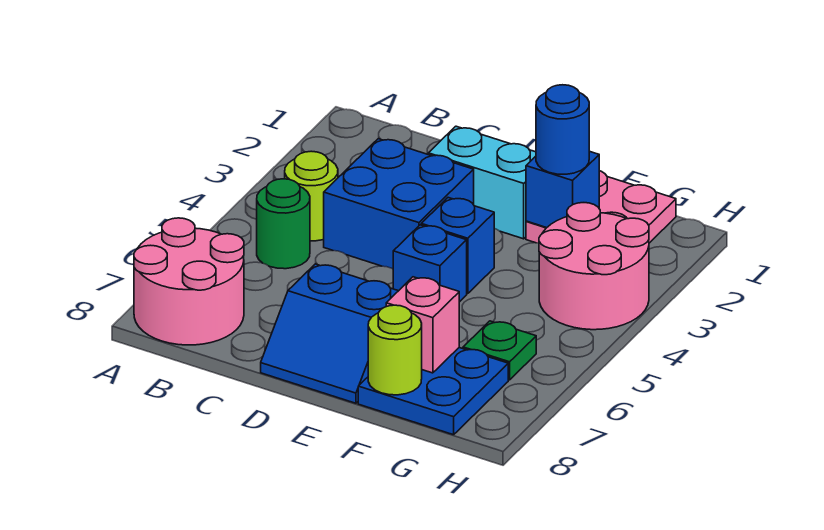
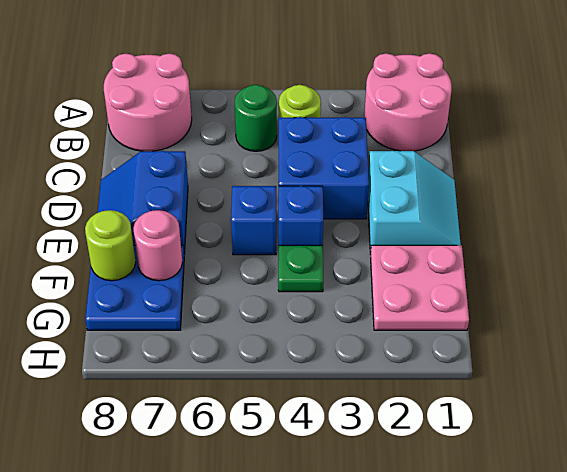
blue brick F2 level 2 -> none
blue round brick F2 level 3 -> none
pink brick F7 level 2 -> pink round brick F7 level 2
pink round brick G3:H4 level 1 -> pink round brick A1:B2 level 1
green plate G6 level 1 -> green plate F4 level 1

